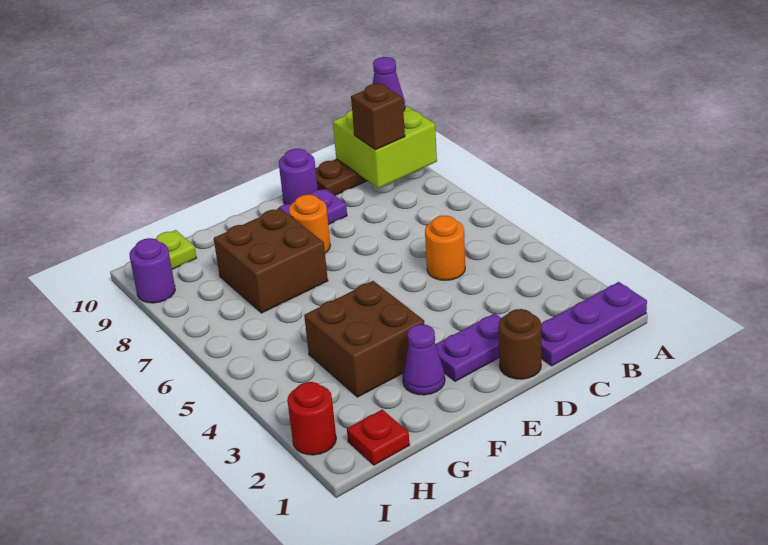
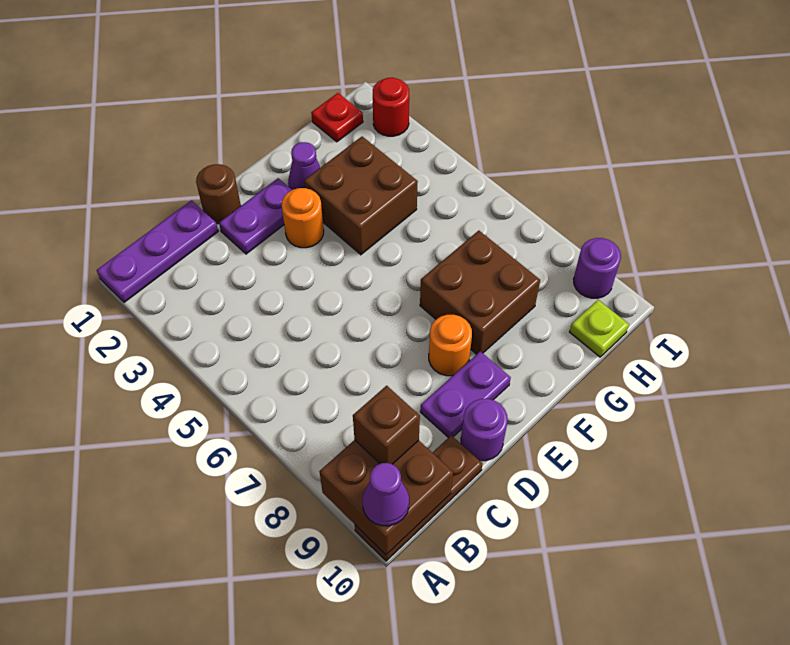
lime brick A9:B10 level 2 -> brown brick A9:B10 level 2
orange round brick C5 level 1 -> orange round brick E3 level 1

